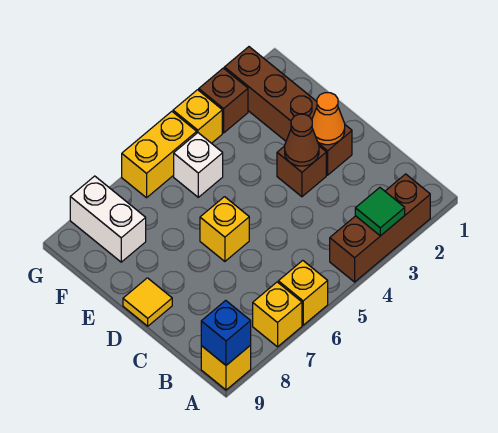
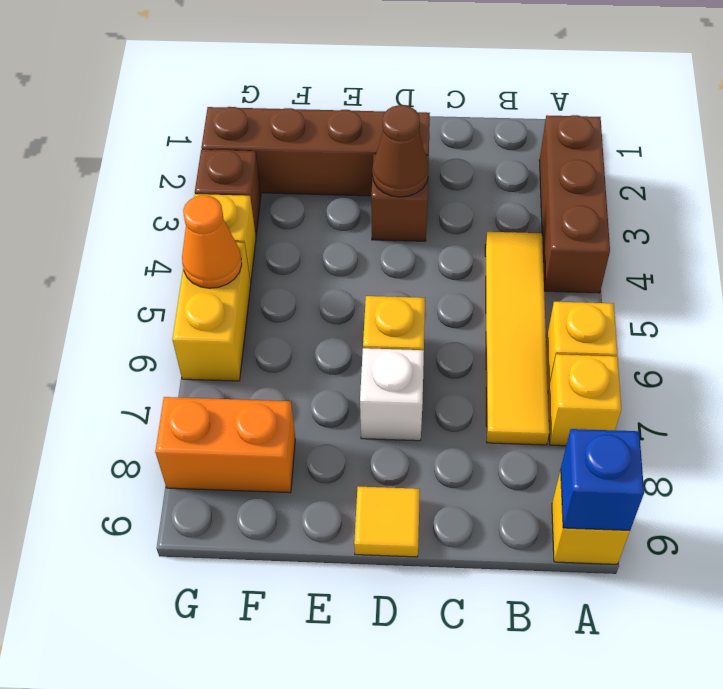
green tile A3 level 2 -> none
none -> yellow tile B4:B7 level 1
orange cone D2 level 2 -> orange cone G5 level 2
white brick F5 level 1 -> white brick D7 level 1
white brick F8:G8 level 1 -> orange brick F8:G8 level 1

